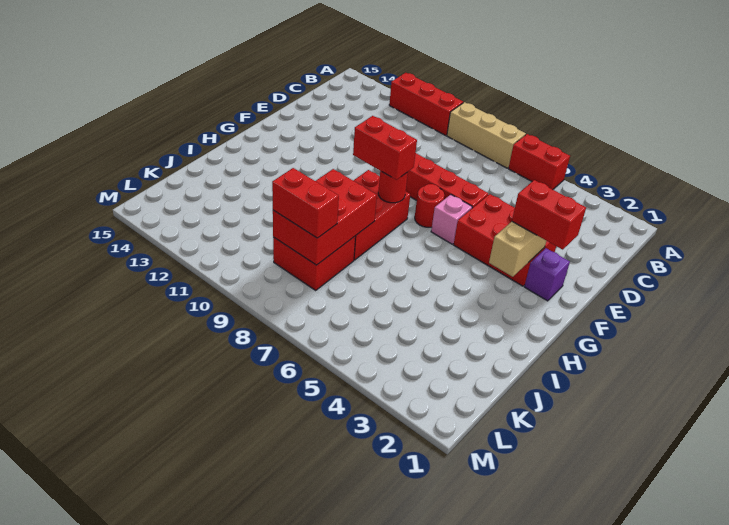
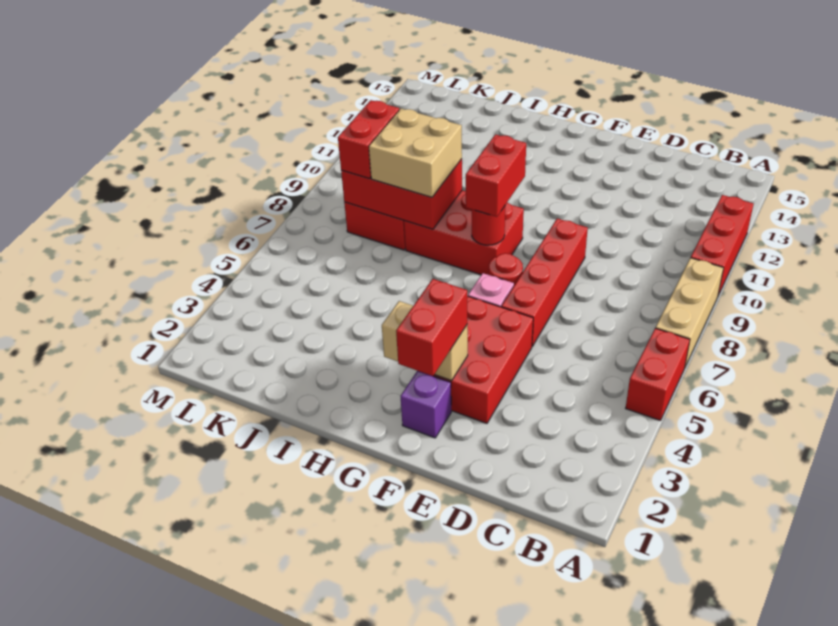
none -> tan brick I8:J9 level 3

